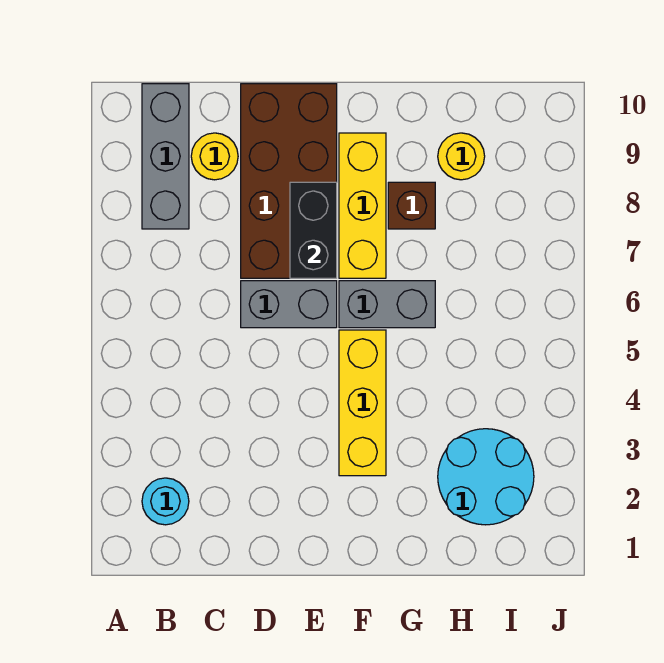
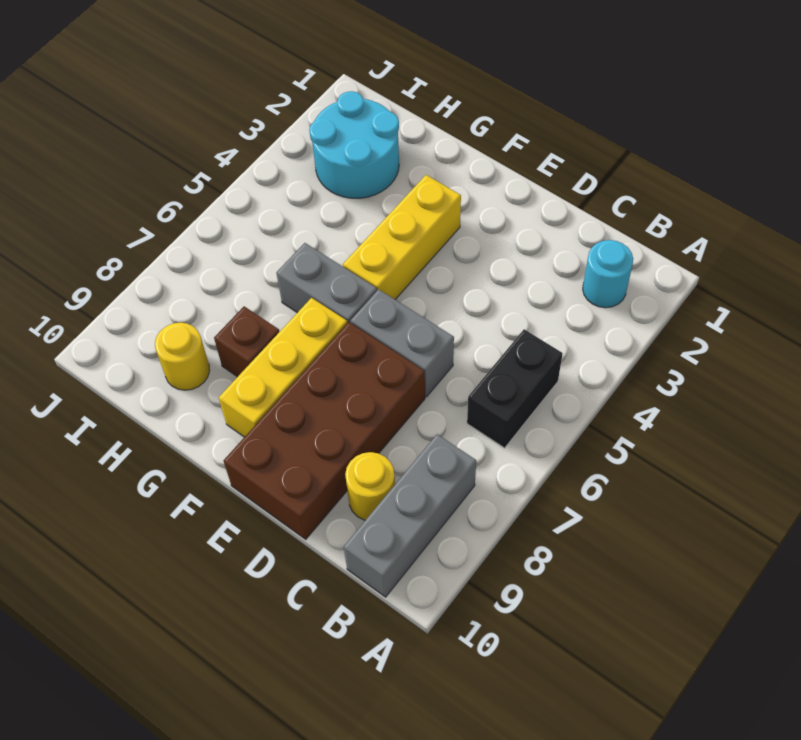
black brick E7:E8 level 2 -> black brick B5:B6 level 1

